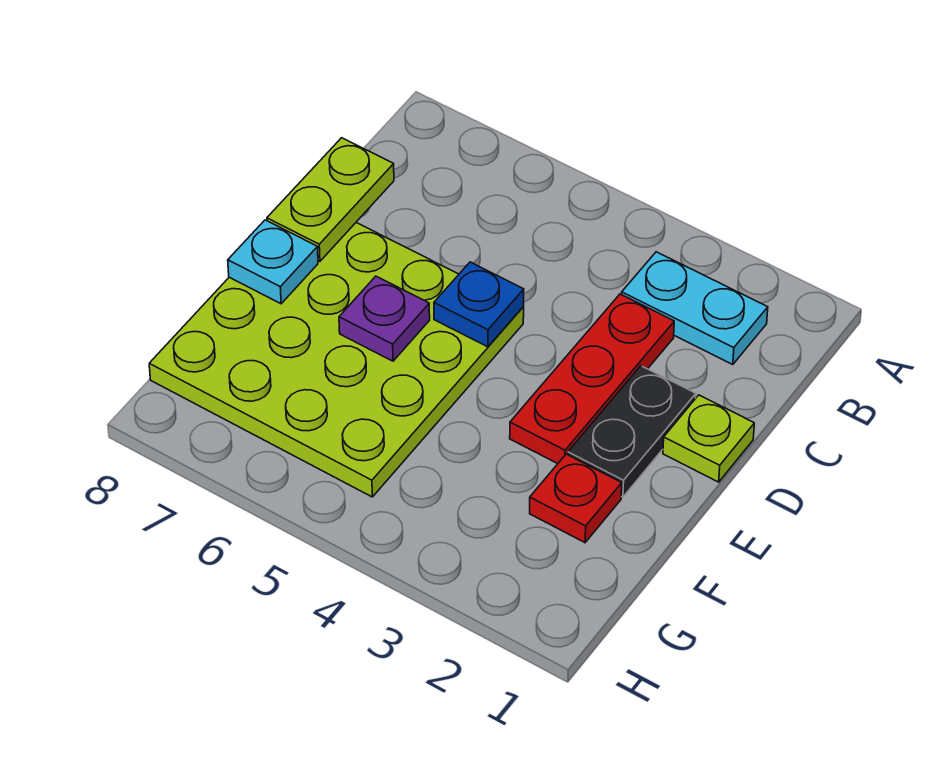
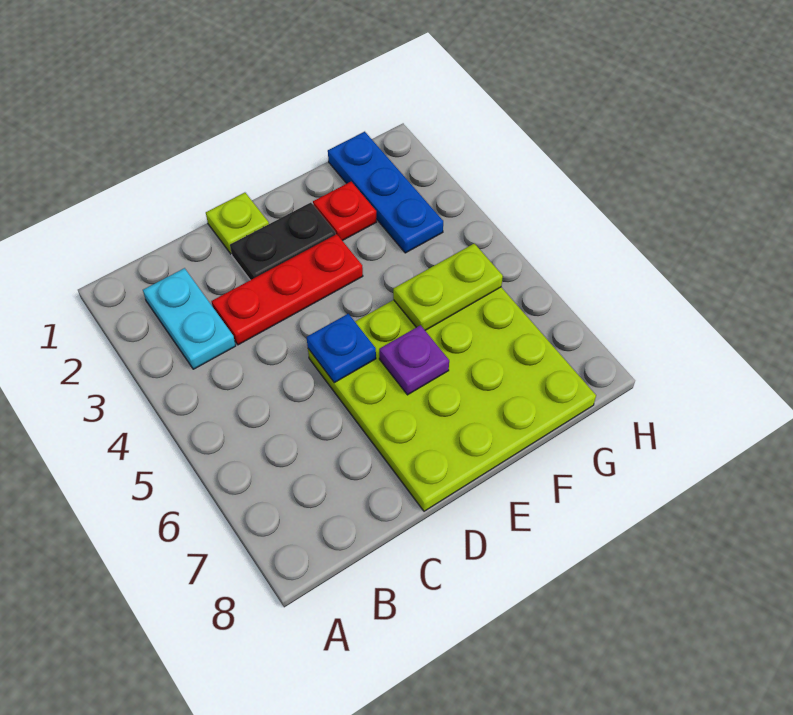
lime plate C8:D8 level 2 -> lime plate F5:G5 level 2
cyan plate E8 level 2 -> none
none -> blue plate G1:G3 level 1

